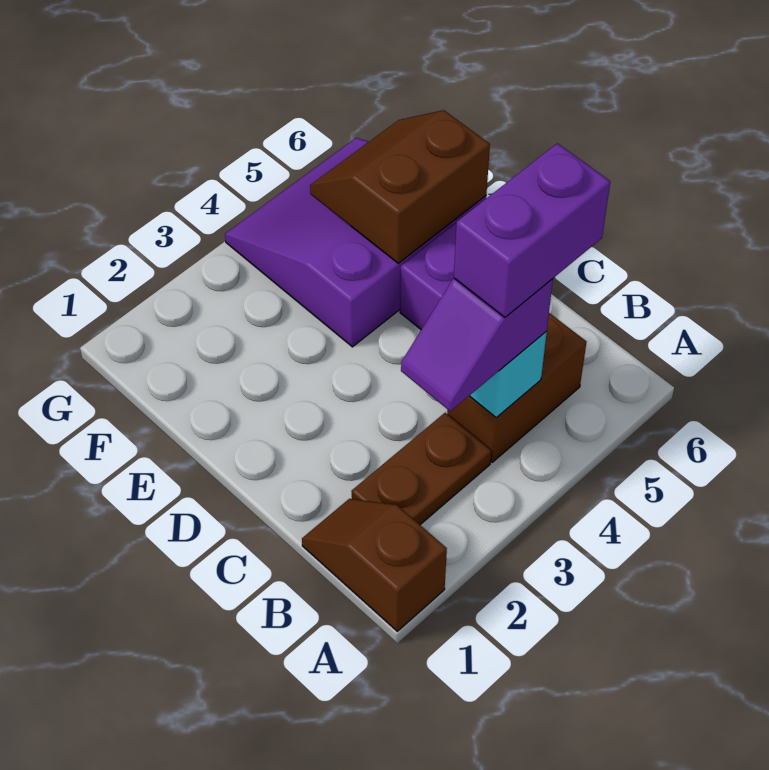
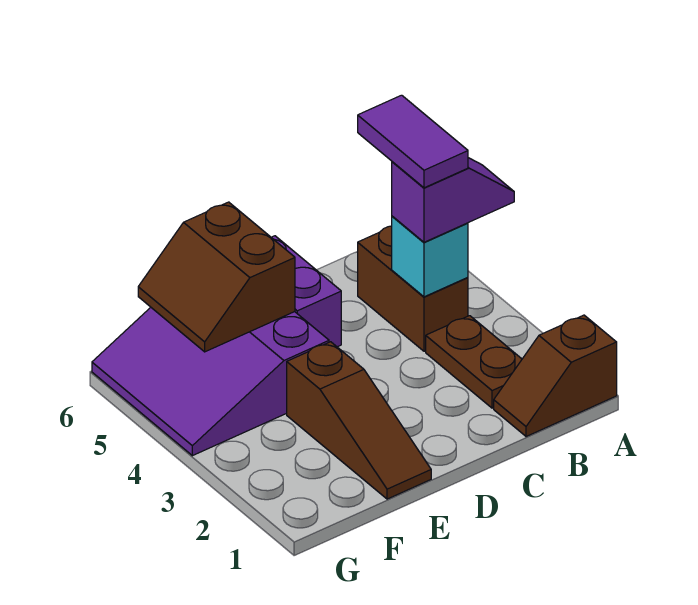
purple slope B3:B4 level 3 top 4 -> purple slope A4:B4 level 3 top B
purple brick B4:B5 level 4 -> purple tile B4:B5 level 4
none -> brown slope E1:E3 level 1 top 3

